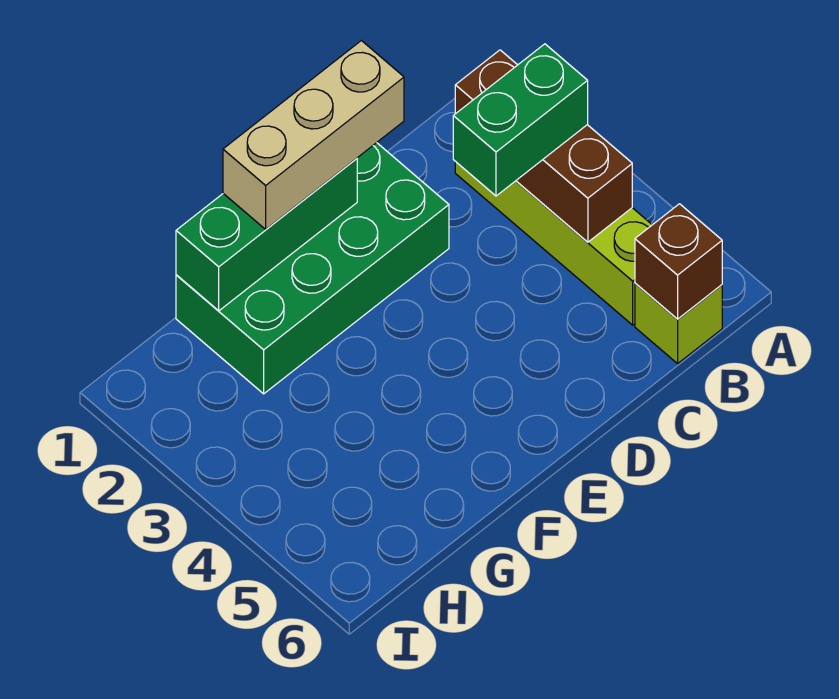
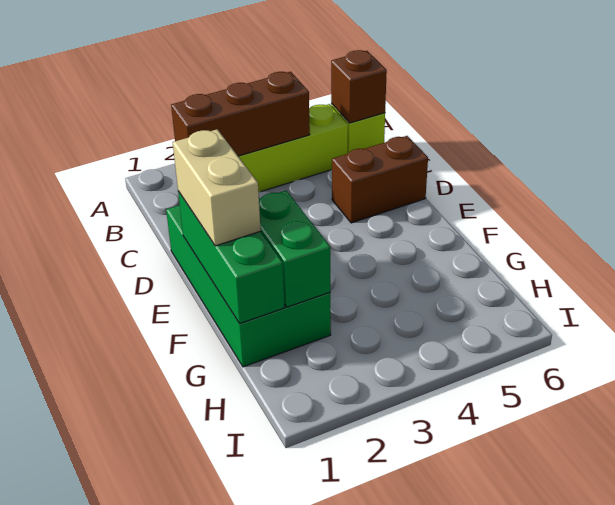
green brick B3:C3 level 3 -> green brick F2:G2 level 2
tan brick D1:F1 level 3 -> tan brick E1:F1 level 3
none -> brown brick D5:D6 level 1

